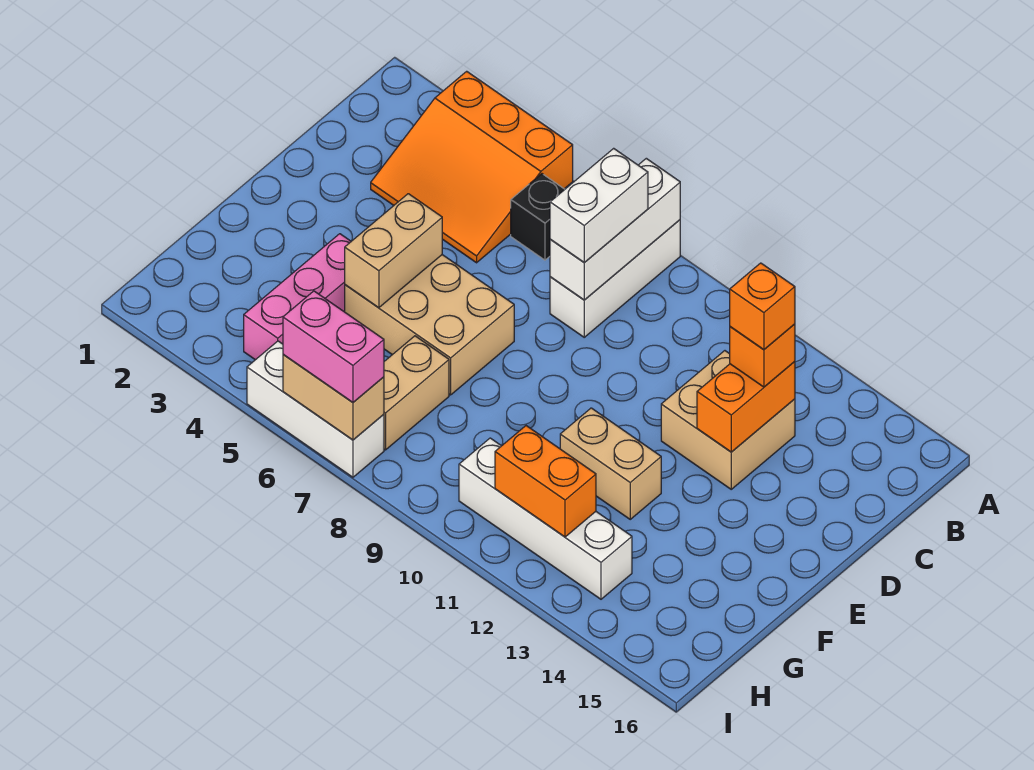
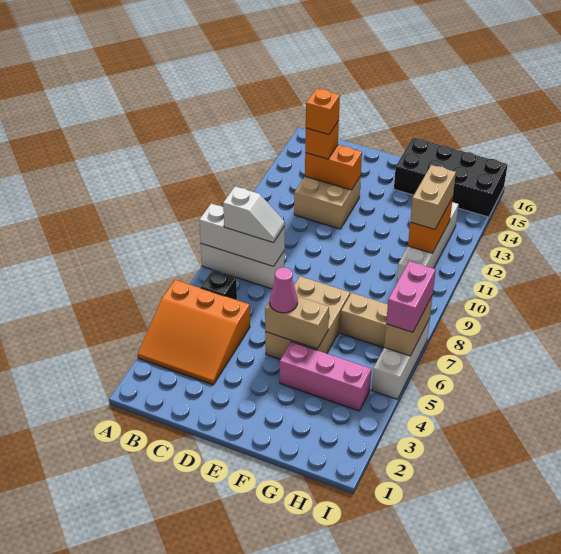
orange slope A3:C5 level 1 top A -> orange slope A3:C5 level 1 top 5
white brick B8:C8 level 3 -> white slope B8:C8 level 3 top B
none -> pink cone E5 level 3
tan brick F11:F12 level 1 -> tan brick H11:H12 level 3
none -> black brick F15:I16 level 1

